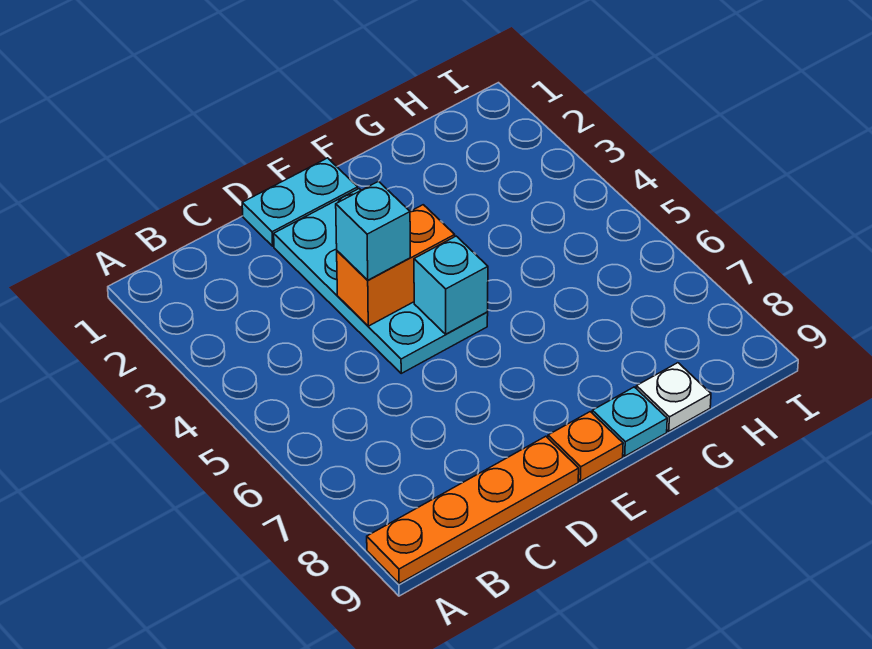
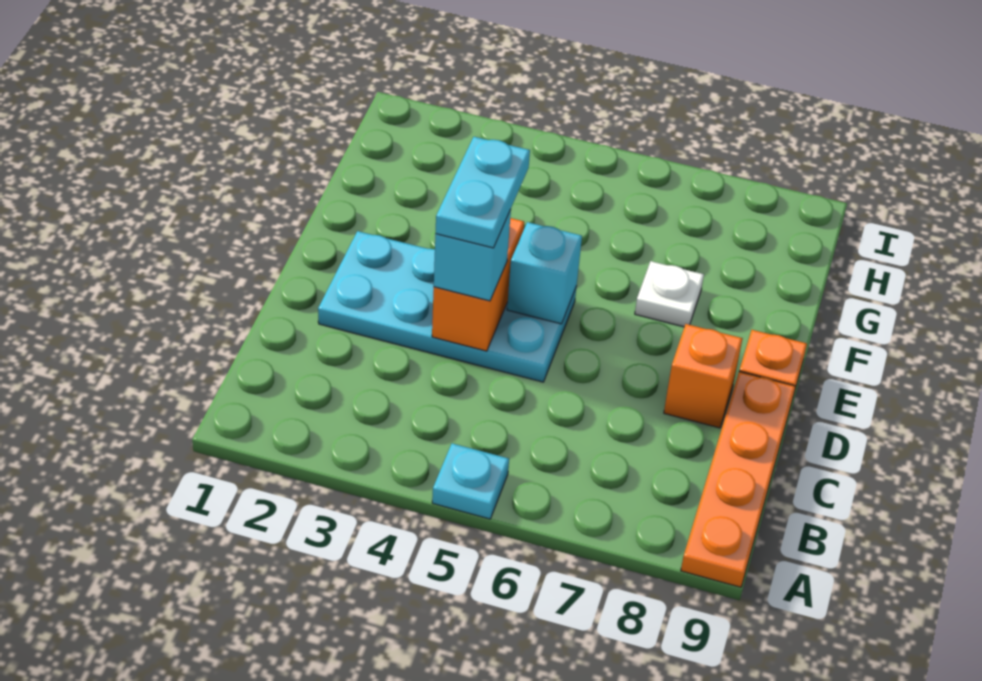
cyan plate D1:E1 level 1 -> cyan plate D4:E4 level 4
none -> orange brick D8 level 1
cyan plate F9 level 1 -> cyan plate A5 level 1
white plate G9 level 1 -> white plate F7 level 1

